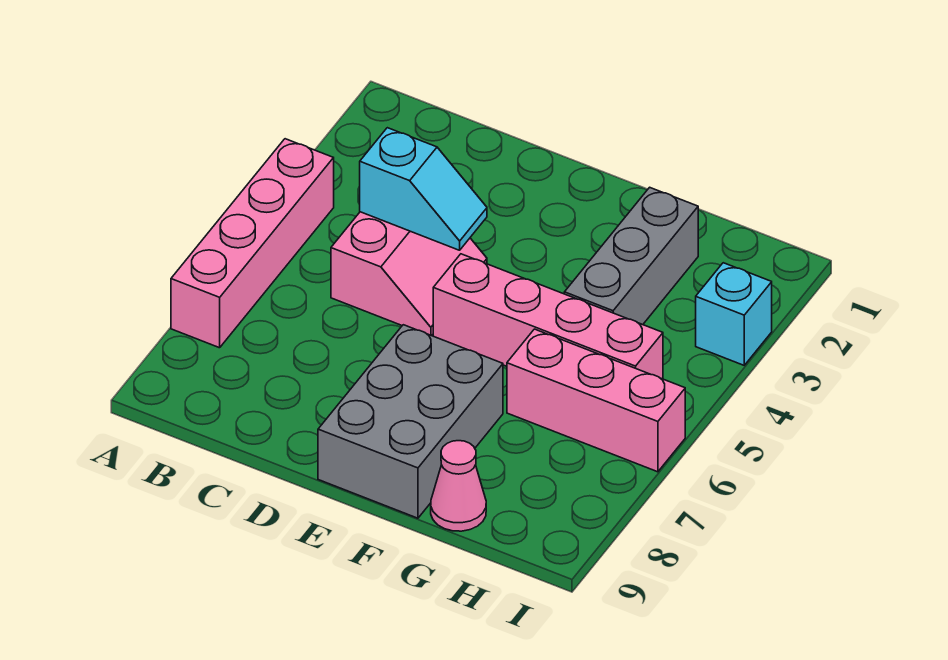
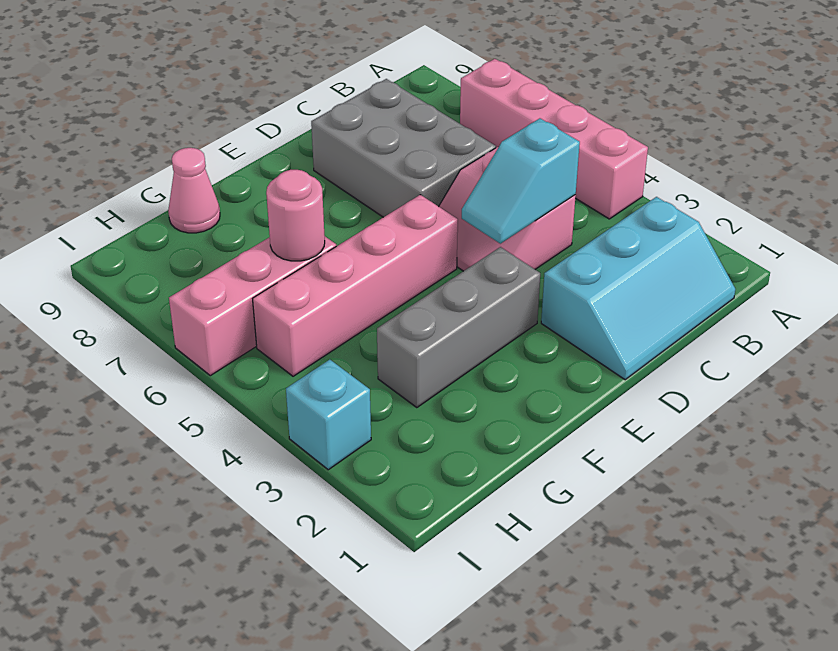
none -> cyan slope B1:D2 level 1 top 2
grey brick E7:F9 level 1 -> grey brick C6:D8 level 1
grey brick G2:G4 level 1 -> grey brick E3:G3 level 1
none -> pink round brick G6 level 2

